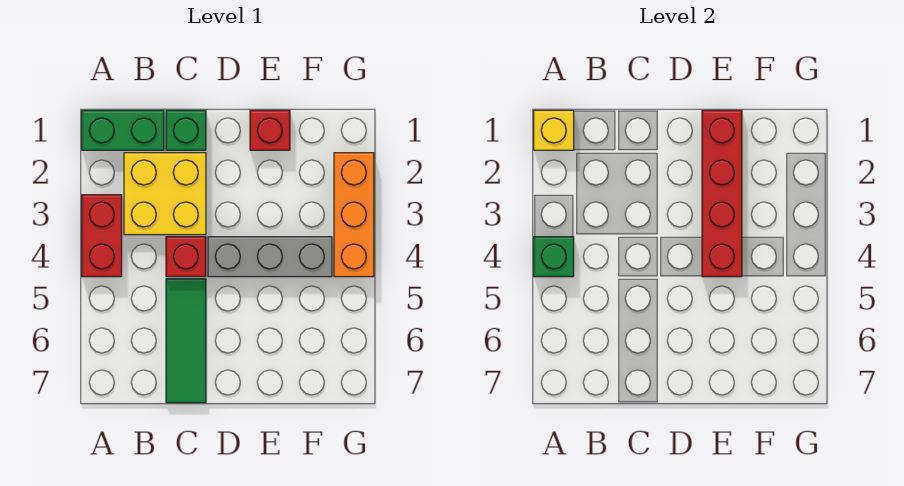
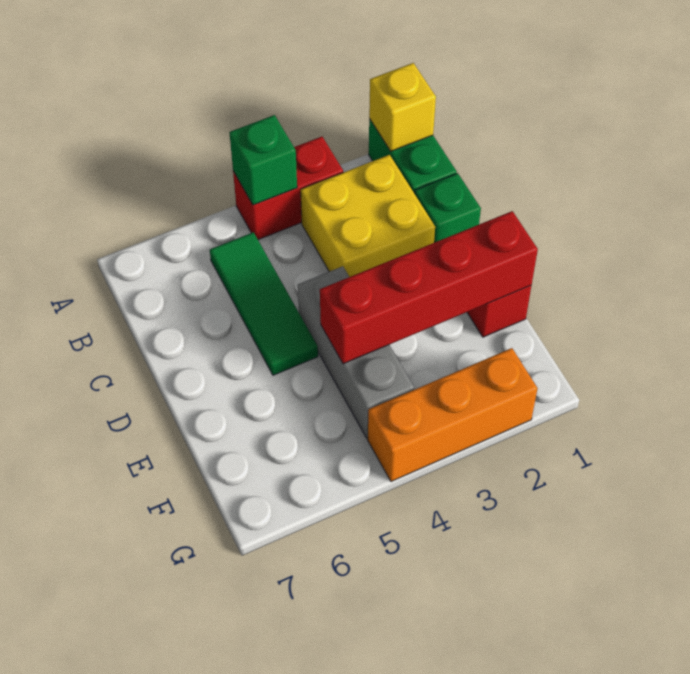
red brick C4 level 1 -> none
green tile C5:C7 level 1 -> green tile B5:D5 level 1

